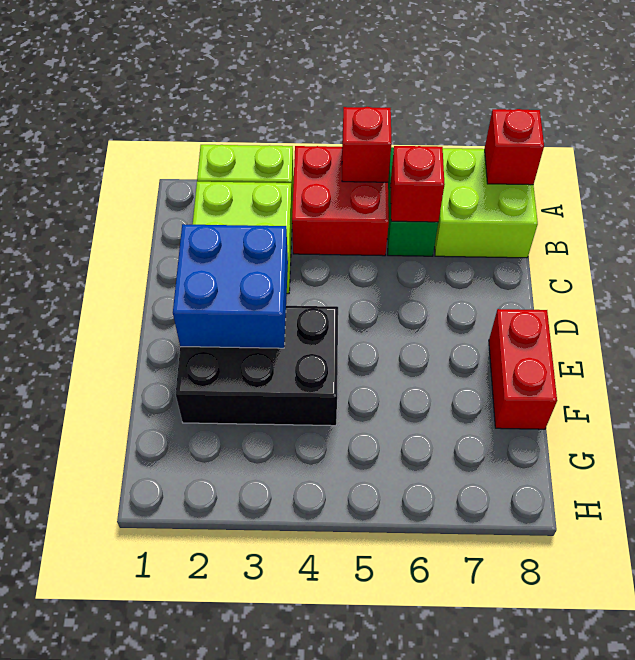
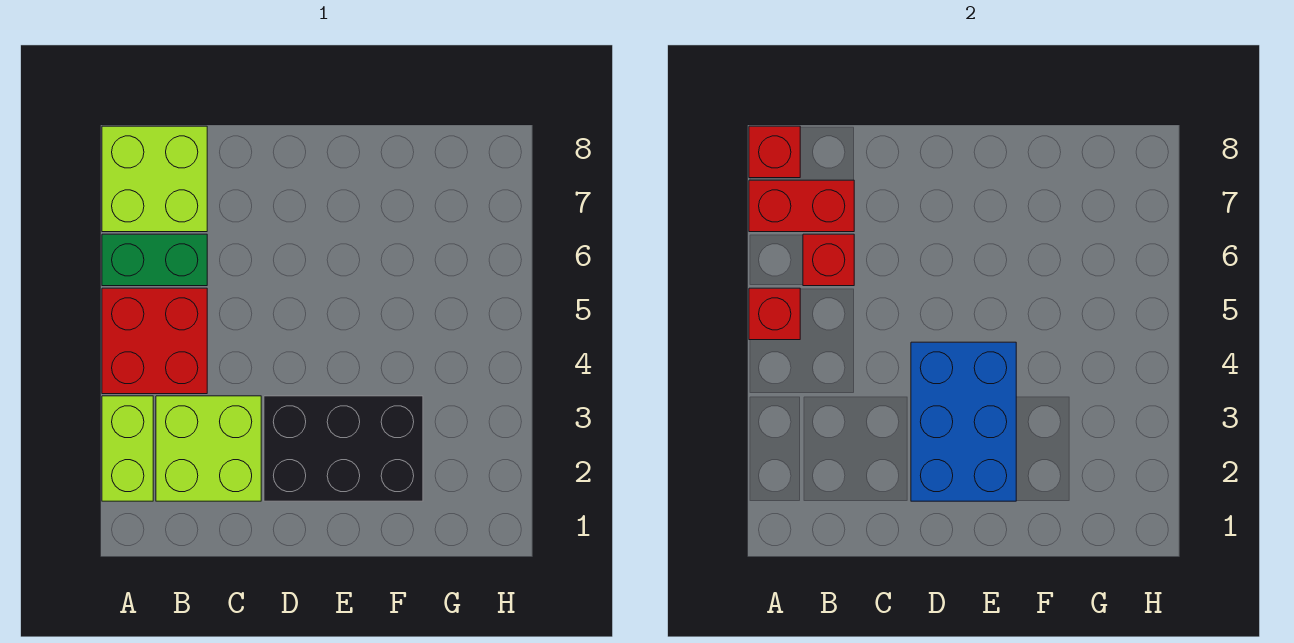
blue brick D2:E3 level 2 -> blue brick D2:E4 level 2
black brick E2:F4 level 1 -> black brick D2:F3 level 1
red brick E8:F8 level 1 -> red brick A7:B7 level 2

